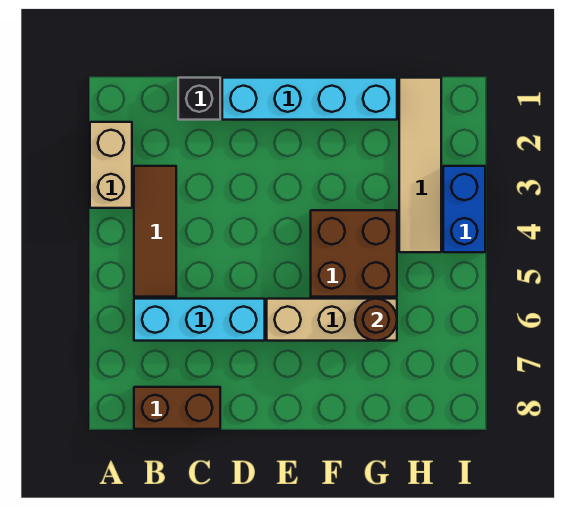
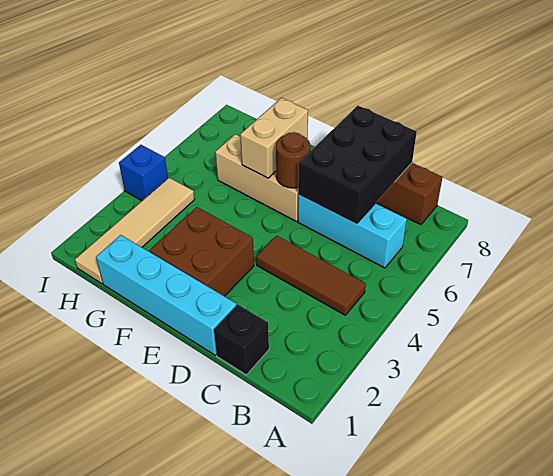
tan brick A2:A3 level 1 -> tan brick F6:F7 level 2
brown tile B3:B5 level 1 -> brown tile B4:D4 level 1
none -> black brick C6:D8 level 2
brown brick F4:G5 level 1 -> brown brick E2:F3 level 1
brown round brick G6 level 2 -> brown round brick E6 level 2
blue brick I3:I4 level 1 -> blue brick I4 level 1

